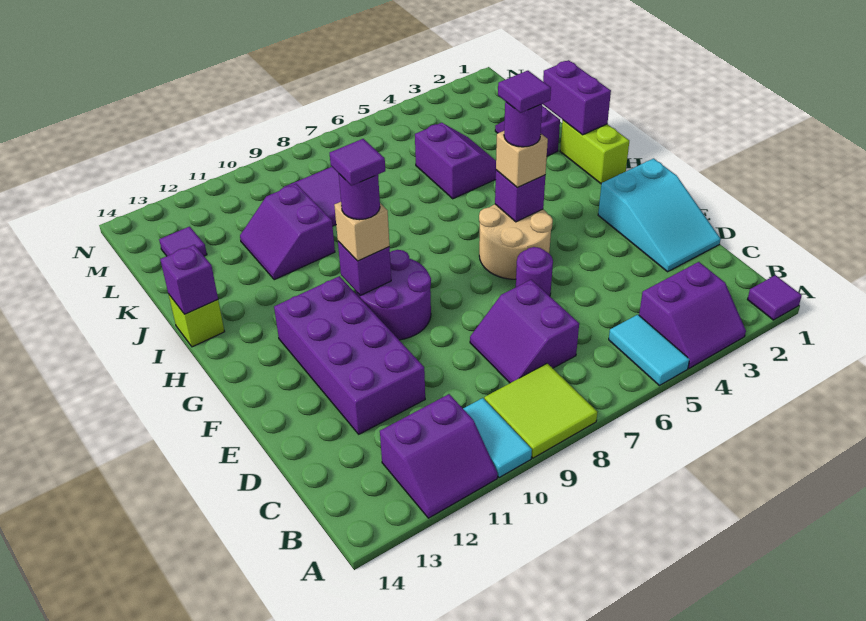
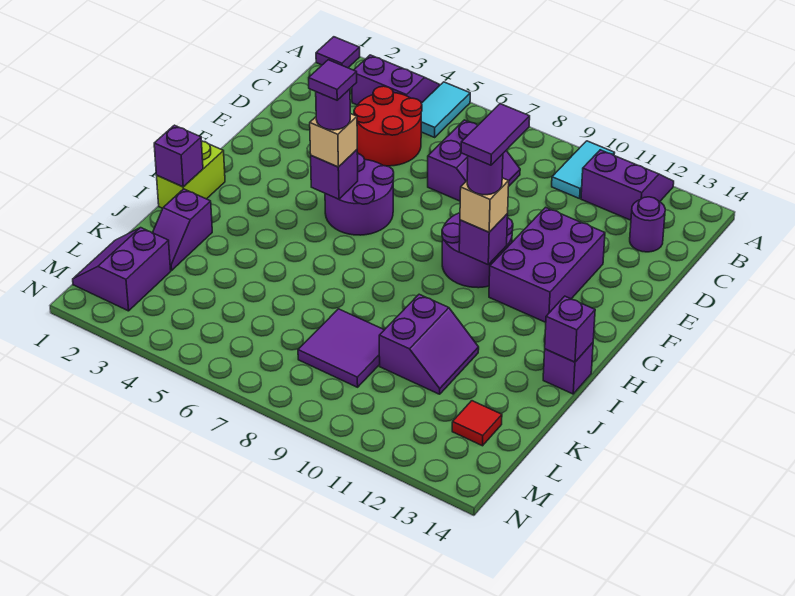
lime tile A8:B9 level 1 -> none
none -> red round brick C4:D5 level 1
cyan slope D1:F2 level 1 top F -> none
purple brick D11:G12 level 1 -> purple brick E11:G12 level 1
purple round brick E6 level 1 -> purple round brick C13 level 1
tan round brick F5:G6 level 1 -> purple round brick F5:G6 level 1
purple tile G10 level 5 -> purple tile F10:G10 level 5
purple brick I1:J1 level 2 -> purple brick I1 level 2
lime brick I14 level 1 -> purple brick I14 level 1
purple slope J4:K5 level 1 top 5 -> purple slope L1:M2 level 1 top 2
purple tile L13 level 1 -> red tile L13 level 1

